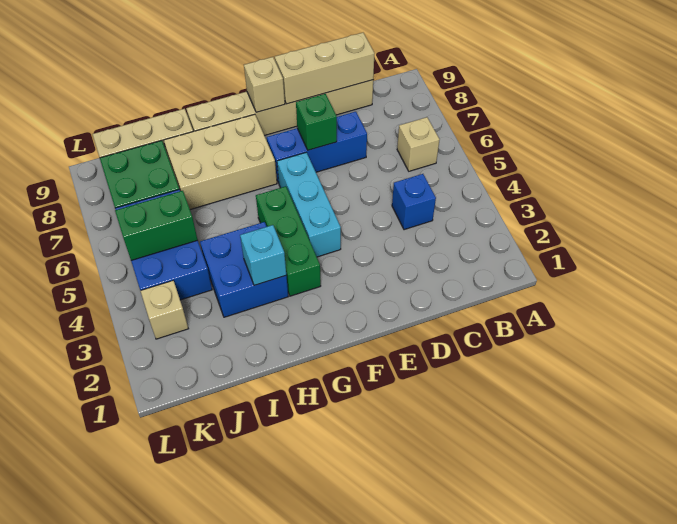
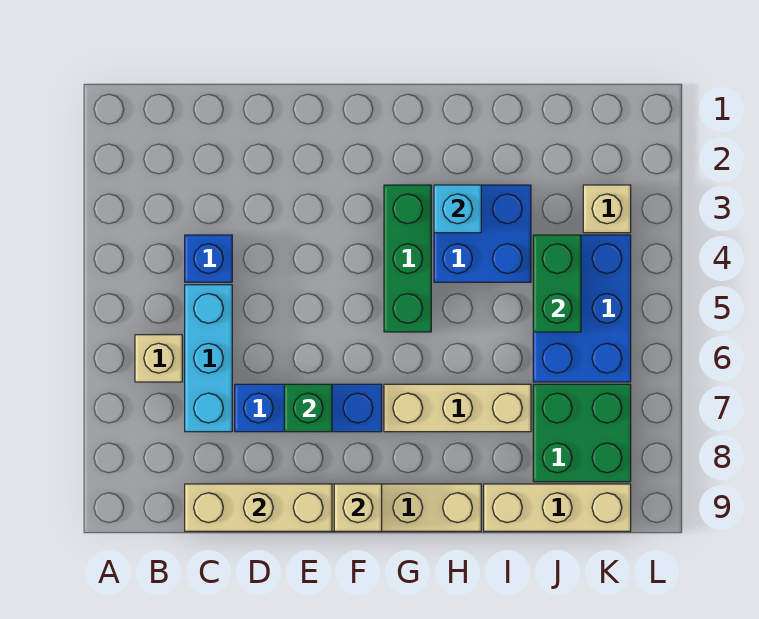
cyan brick F4:F6 level 1 -> cyan brick C5:C7 level 1
tan brick G7:I8 level 1 -> tan brick G7:I7 level 1
green brick J5:K5 level 2 -> green brick J4:J5 level 2

